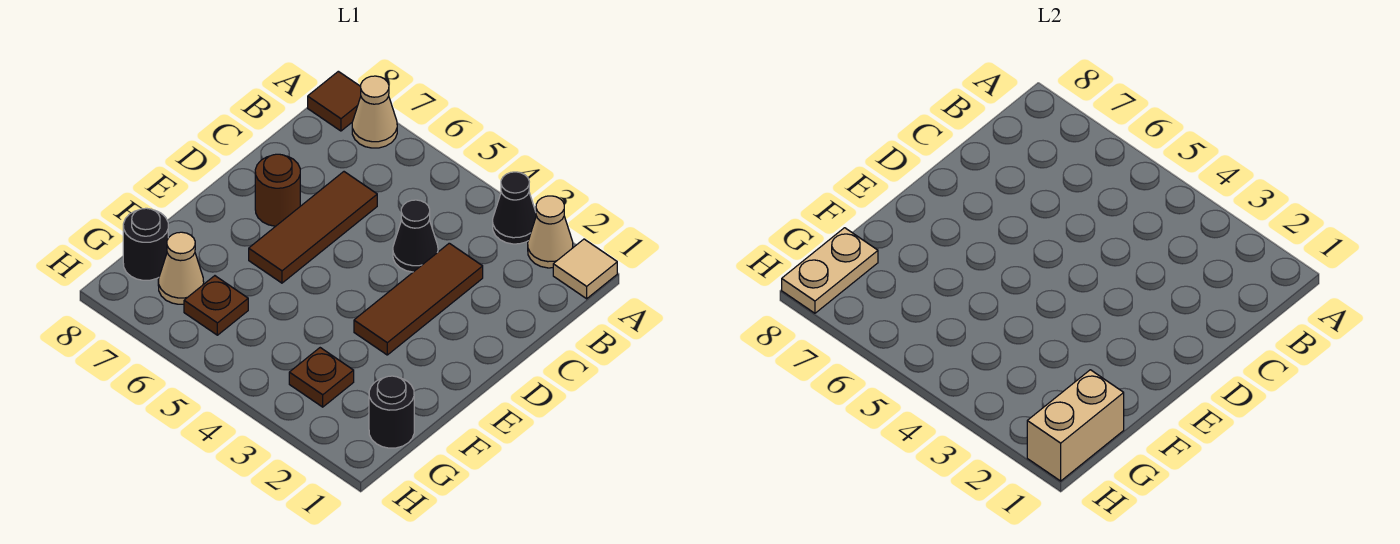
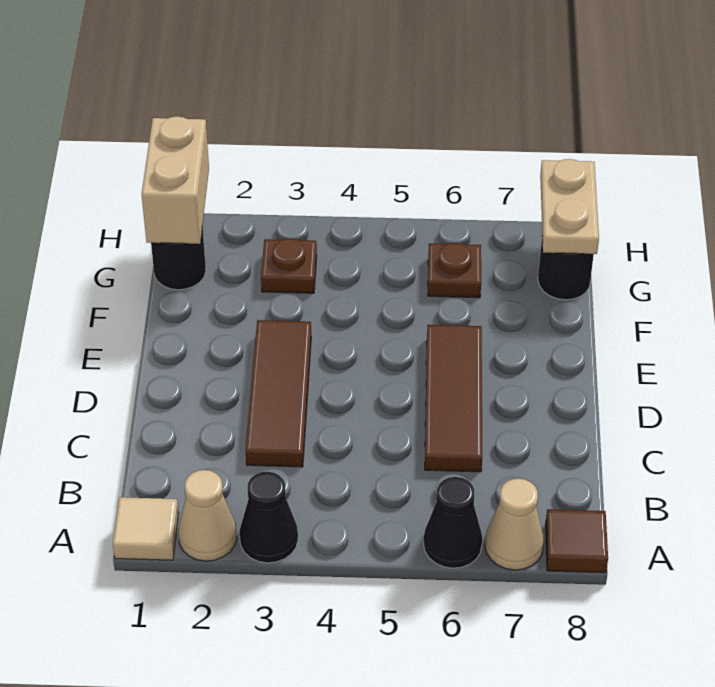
black cone C4 level 1 -> black cone A6 level 1
brown round brick D7 level 1 -> none
tan cone G7 level 1 -> none

